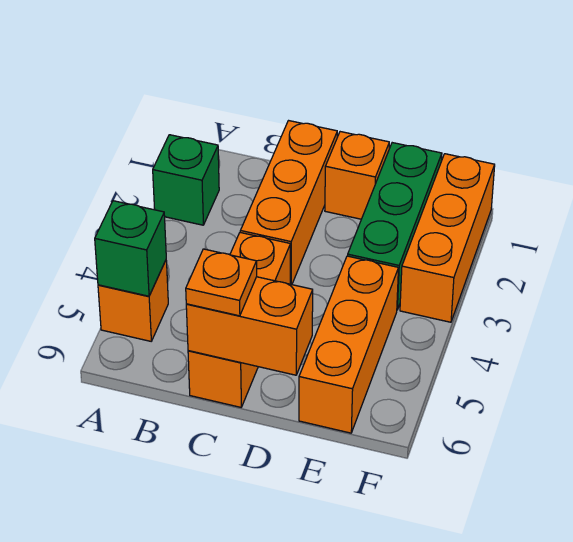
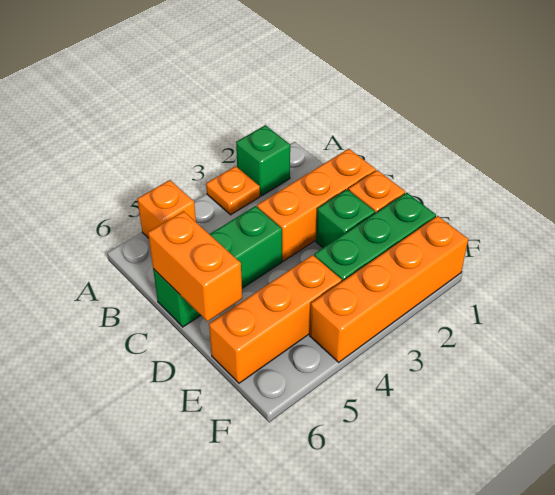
green brick A5 level 2 -> green brick D2 level 1
orange brick C4:C6 level 1 -> green brick C4:C6 level 1
orange plate C6 level 3 -> orange plate A3 level 1
orange brick F1:F3 level 1 -> orange brick F1:F4 level 1

